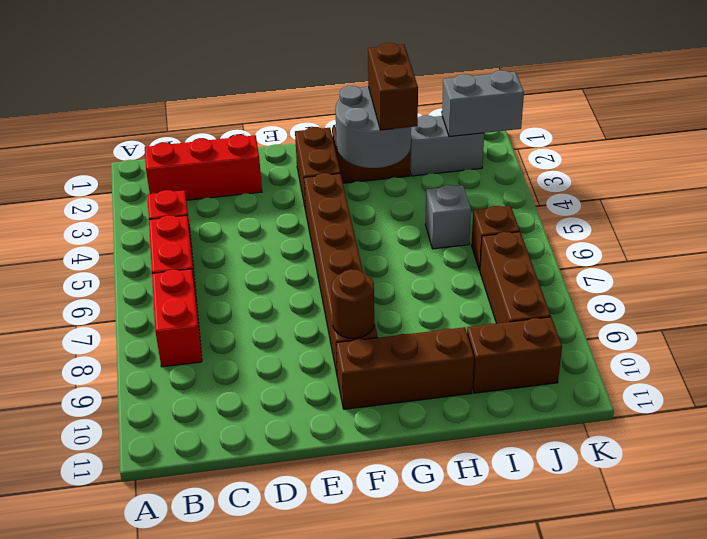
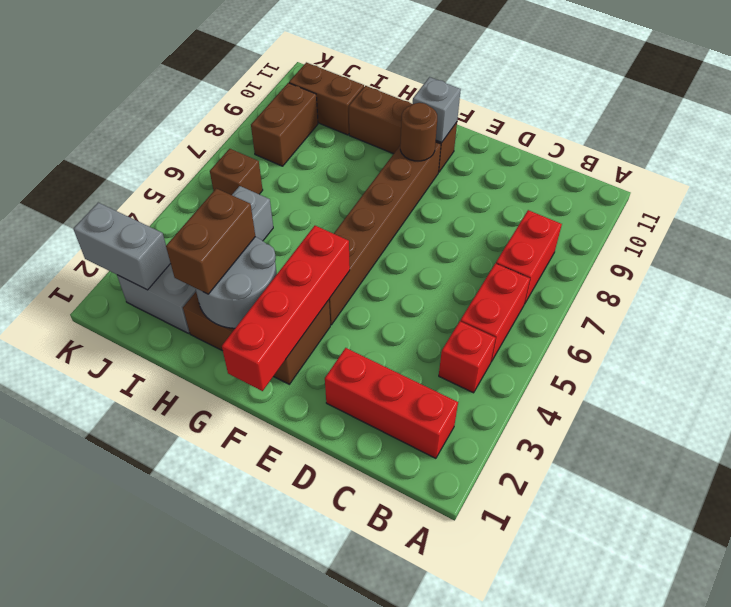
none -> red brick F1:F4 level 2
none -> grey brick F10 level 2
brown brick J7:J9 level 1 -> brown brick J8:J9 level 1

